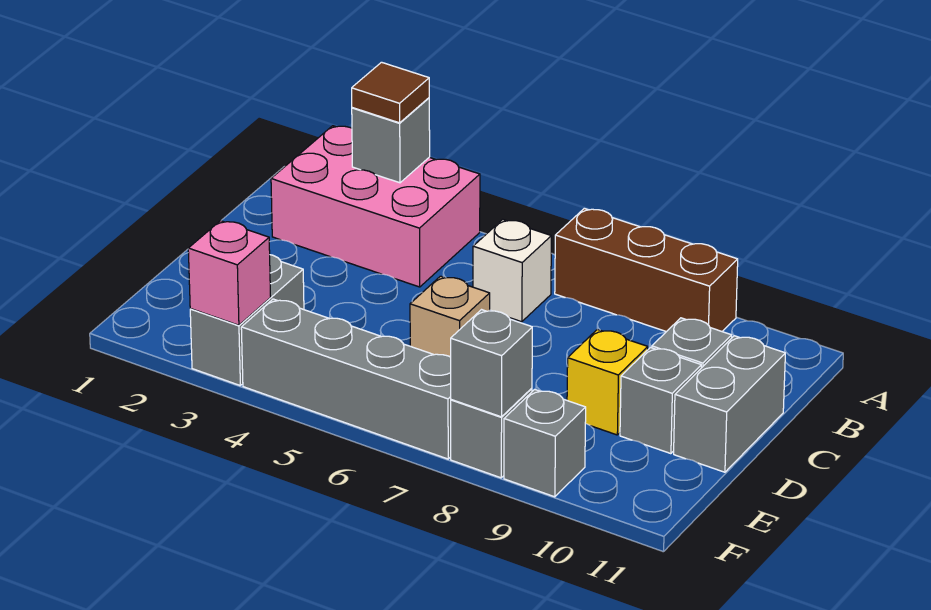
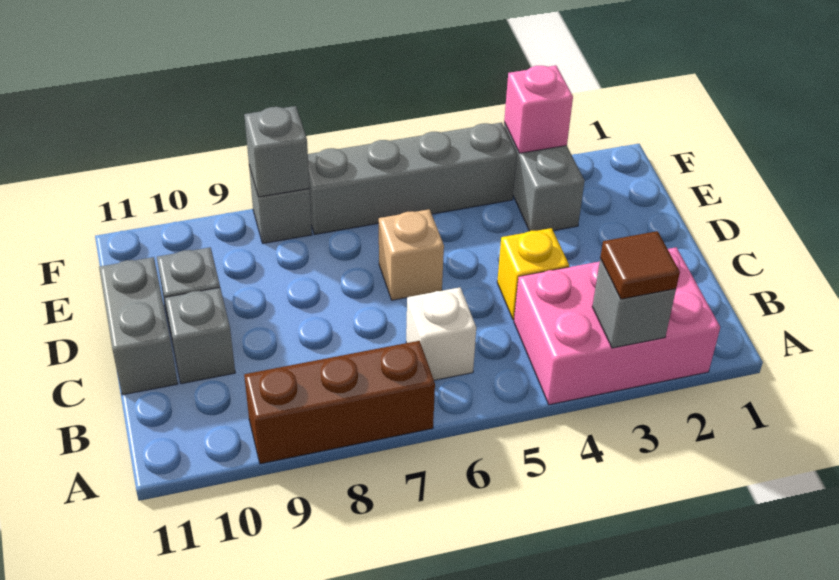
yellow brick D9 level 1 -> yellow brick C4 level 1
grey brick F9 level 1 -> none

